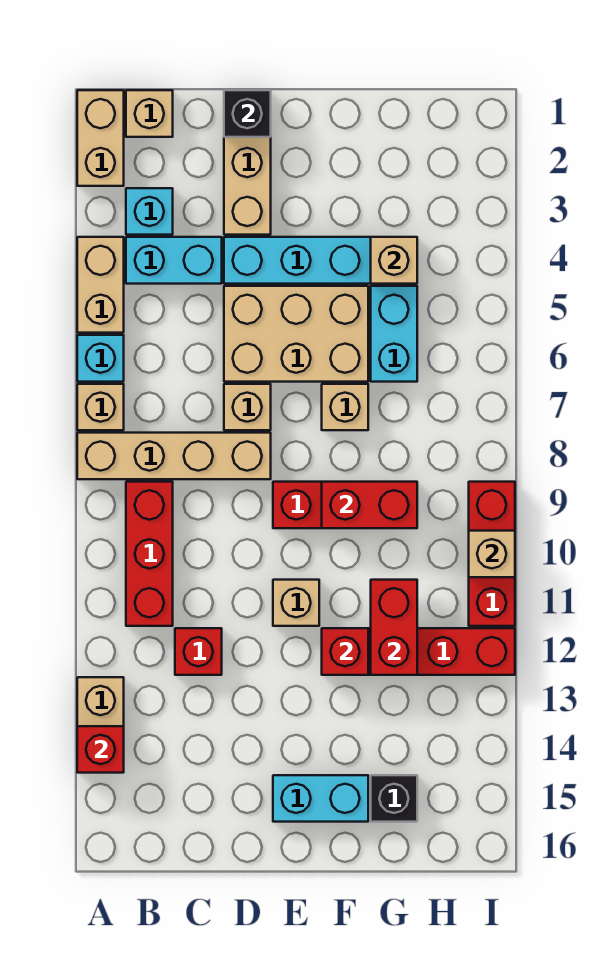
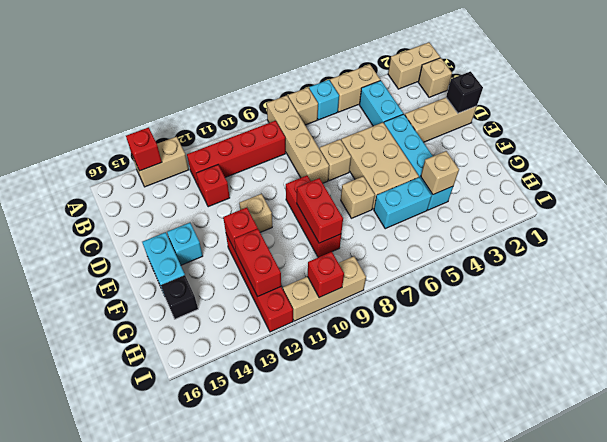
cyan brick B3 level 1 -> cyan brick E14 level 1
red brick B9:B11 level 1 -> red brick B9:B12 level 1
red brick G11:G12 level 2 -> red brick G12:H12 level 2
red brick I9:I11 level 1 -> tan brick I9:I11 level 1
tan brick I10 level 2 -> red brick I10 level 2

